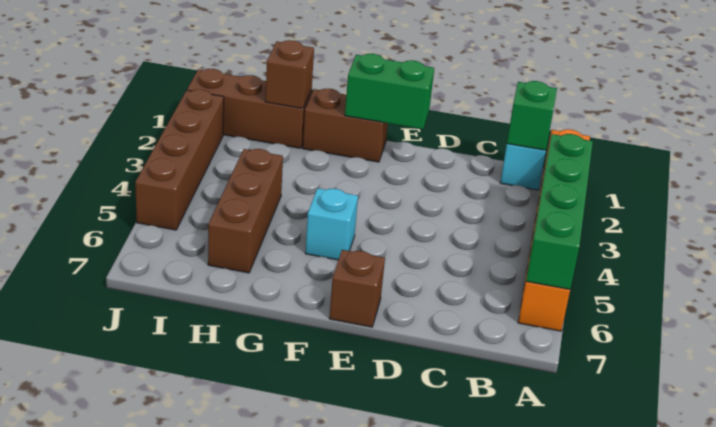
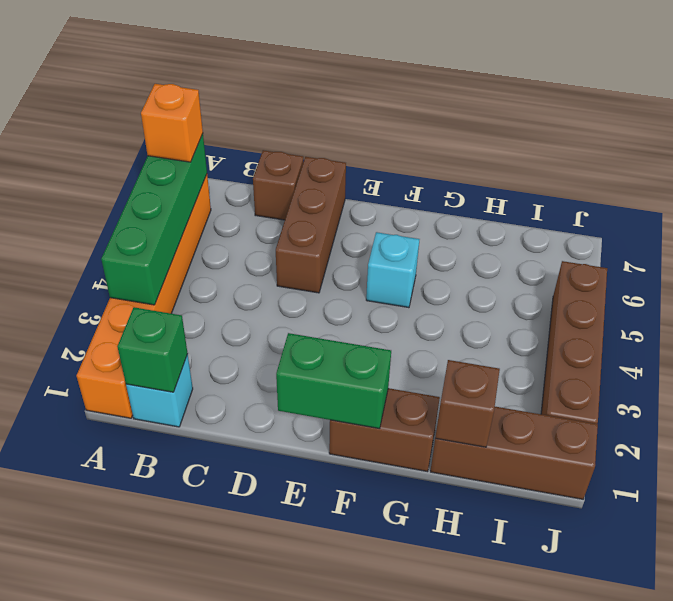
none -> orange brick A6 level 3
brown brick E7 level 1 -> brown brick C7 level 1
brown brick H4:H6 level 1 -> brown brick D5:D7 level 1

